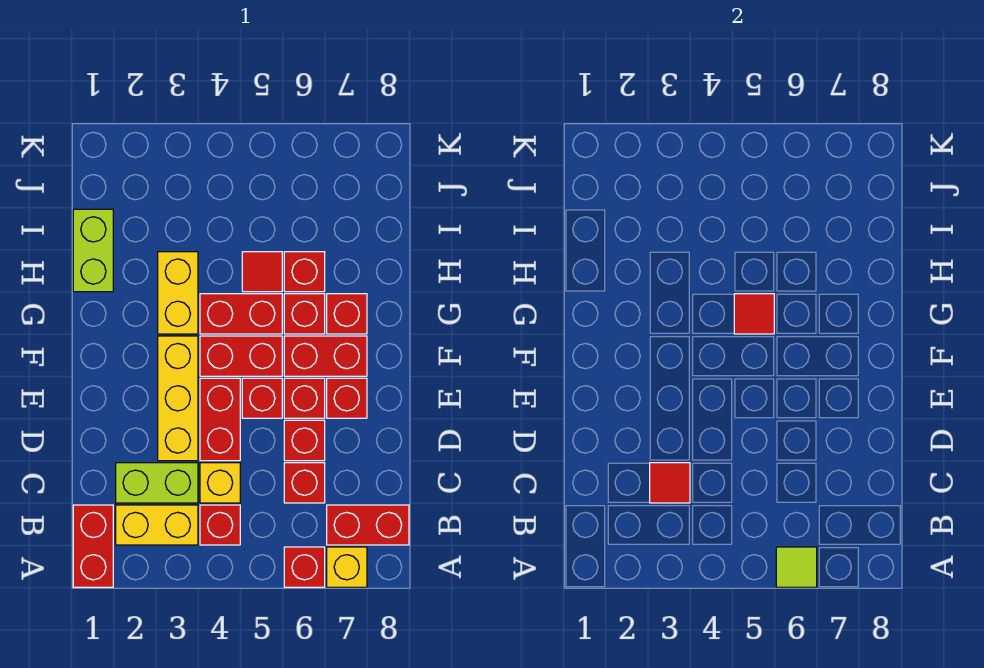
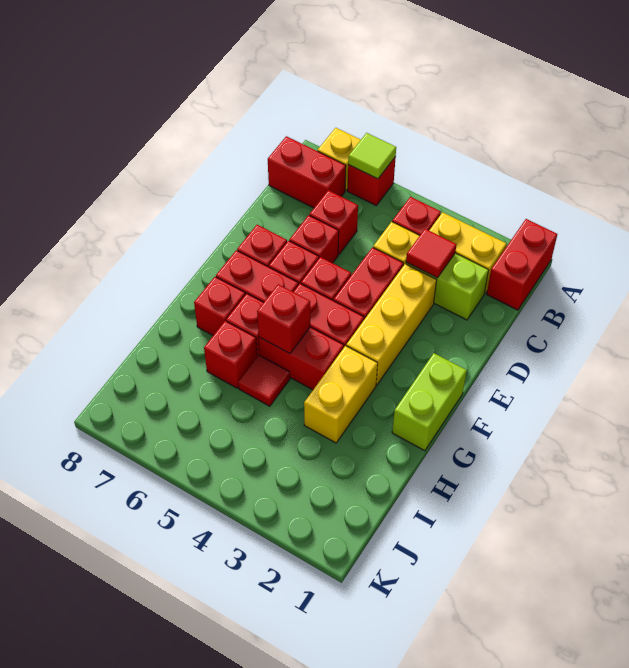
red tile G5 level 2 -> red brick G5 level 2
lime brick H1:I1 level 1 -> lime brick F1:G1 level 1

